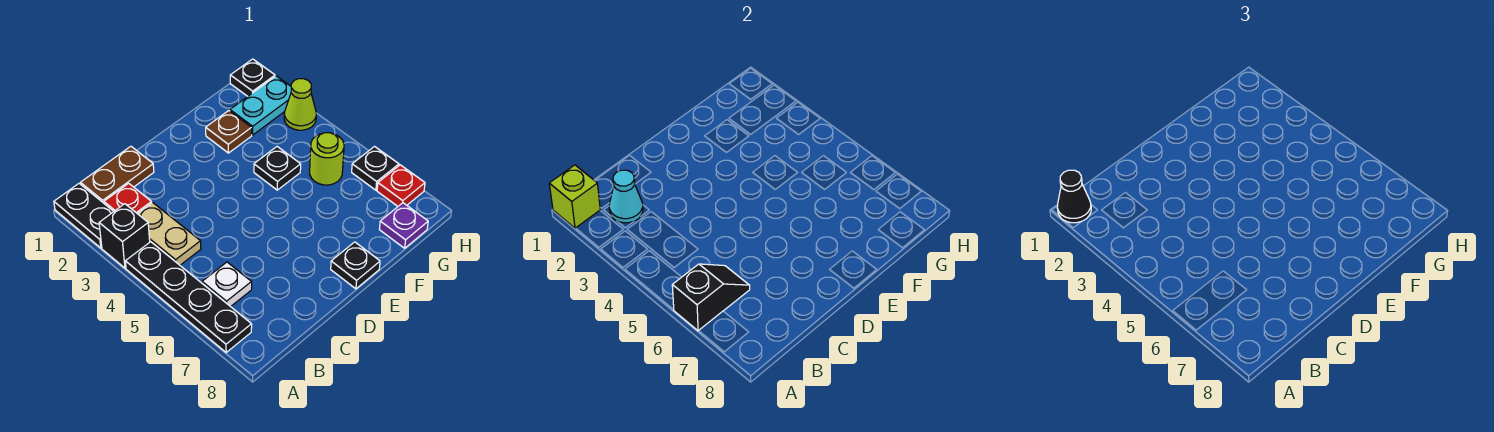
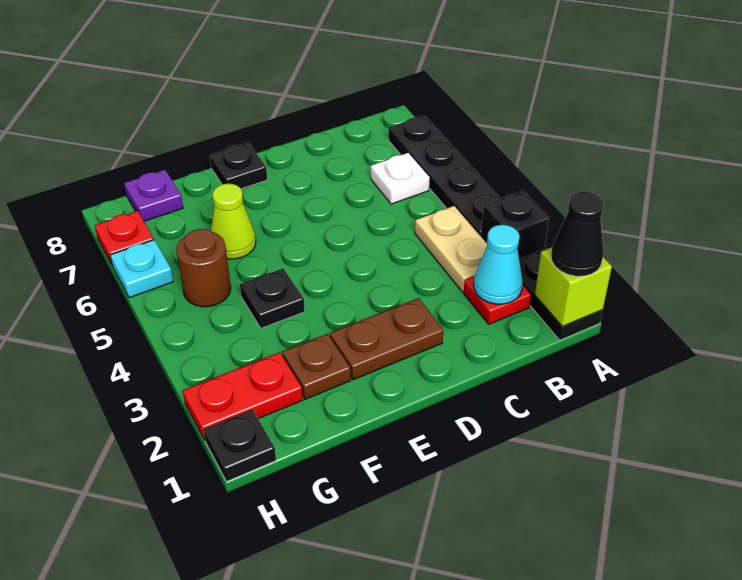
black slope A6:B6 level 2 top A -> none
brown plate B1:C1 level 1 -> brown plate D2:E2 level 1
cyan plate G2:H2 level 1 -> red plate G2:H2 level 1
lime round brick G5 level 1 -> brown round brick G5 level 1
lime cone H3 level 1 -> lime cone F6 level 1
black plate H6 level 1 -> cyan plate H6 level 1

